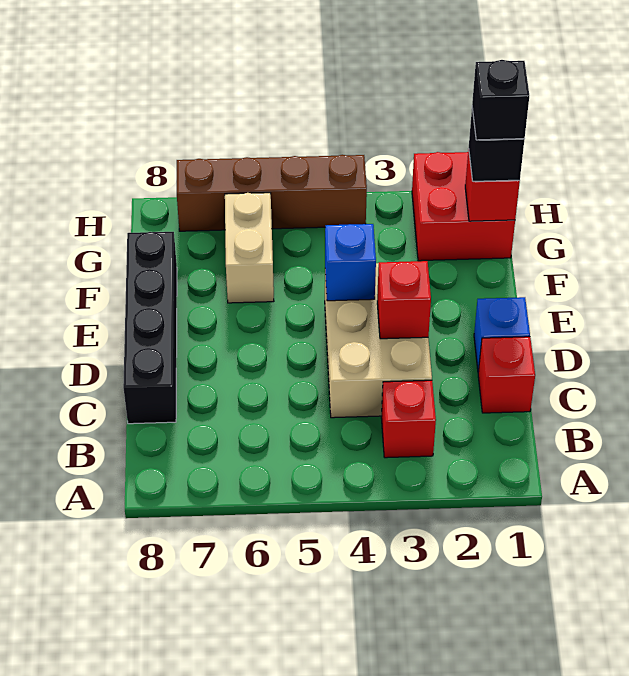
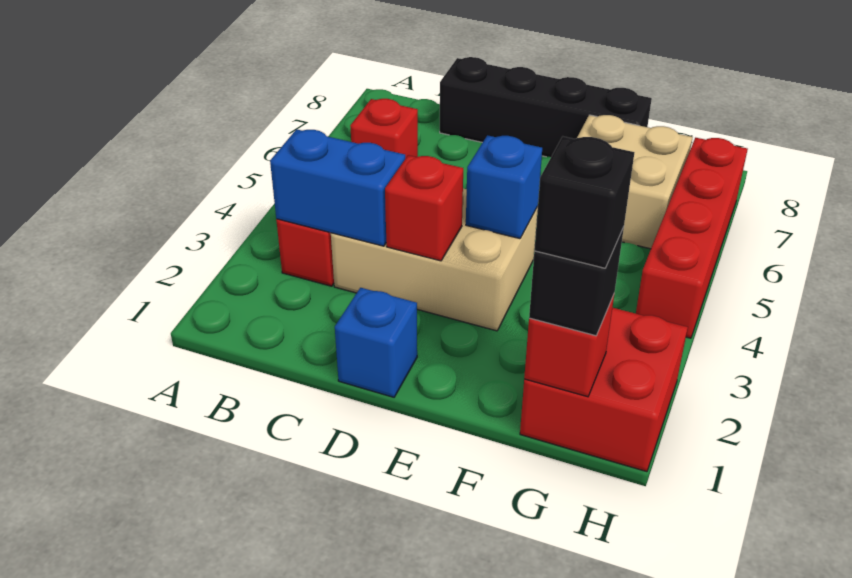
none -> blue brick B3:C3 level 2
red brick C1 level 1 -> red brick B6 level 1
tan brick F6:G6 level 1 -> tan brick F6:G7 level 1
brown brick H4:H7 level 1 -> red brick H4:H7 level 1

